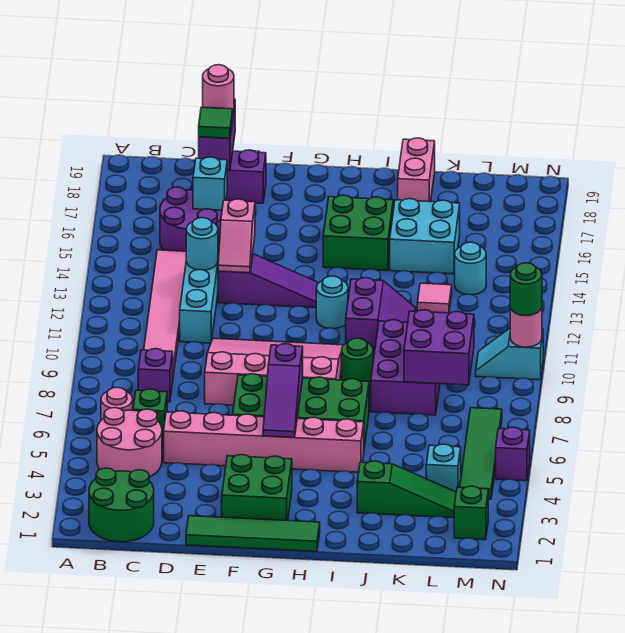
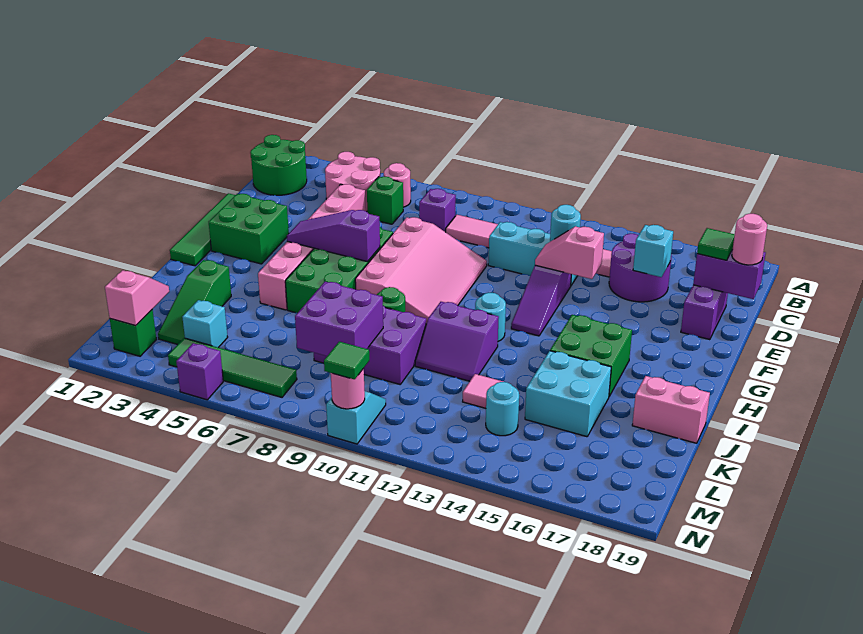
none -> pink slope L2:M2 level 2 top M
green round brick N10 level 3 -> green tile N10 level 3

